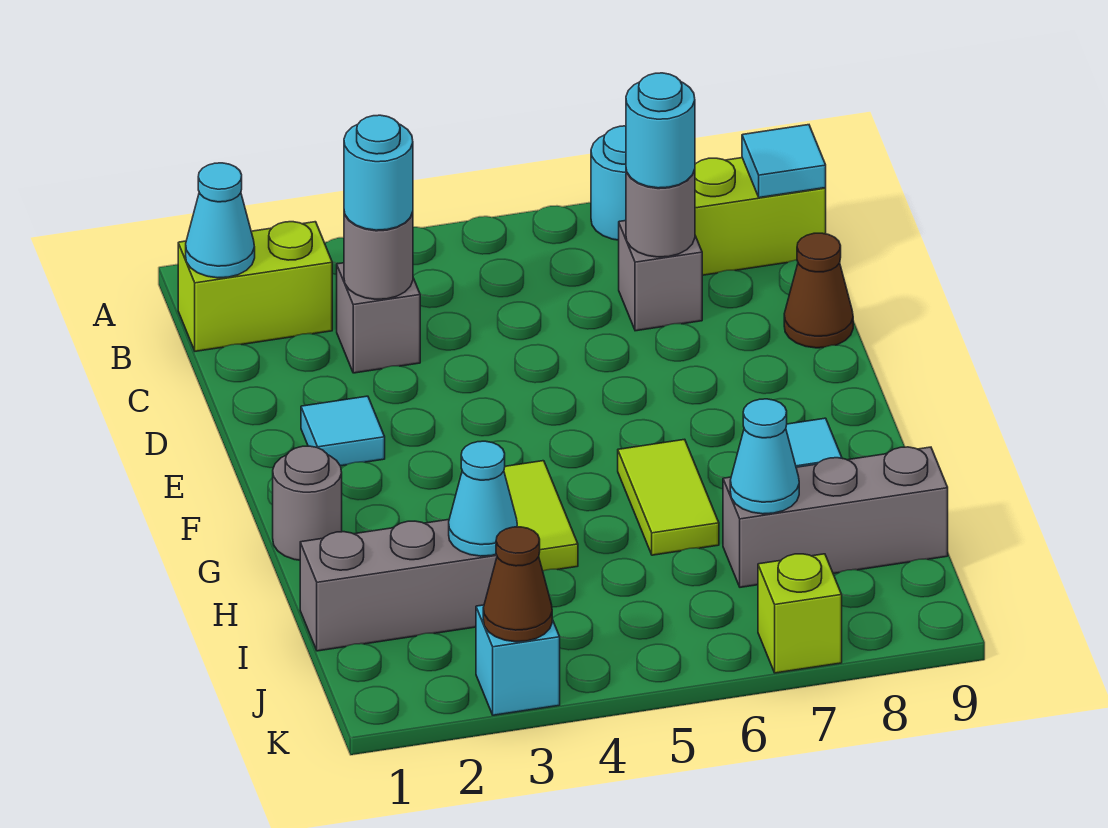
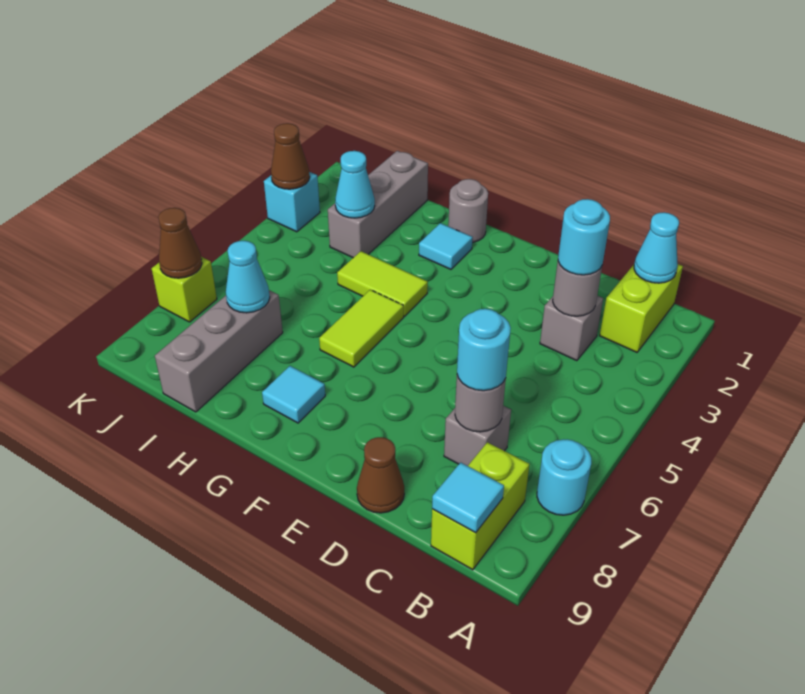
cyan tile E2 level 1 -> cyan tile G2 level 1
lime tile G6:H6 level 1 -> lime tile G5:G6 level 1
none -> brown cone K7 level 2

